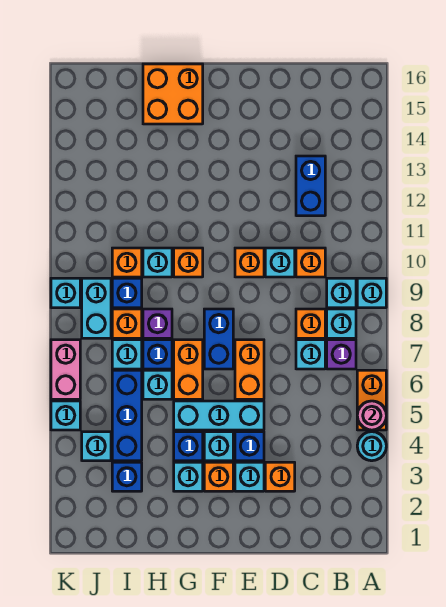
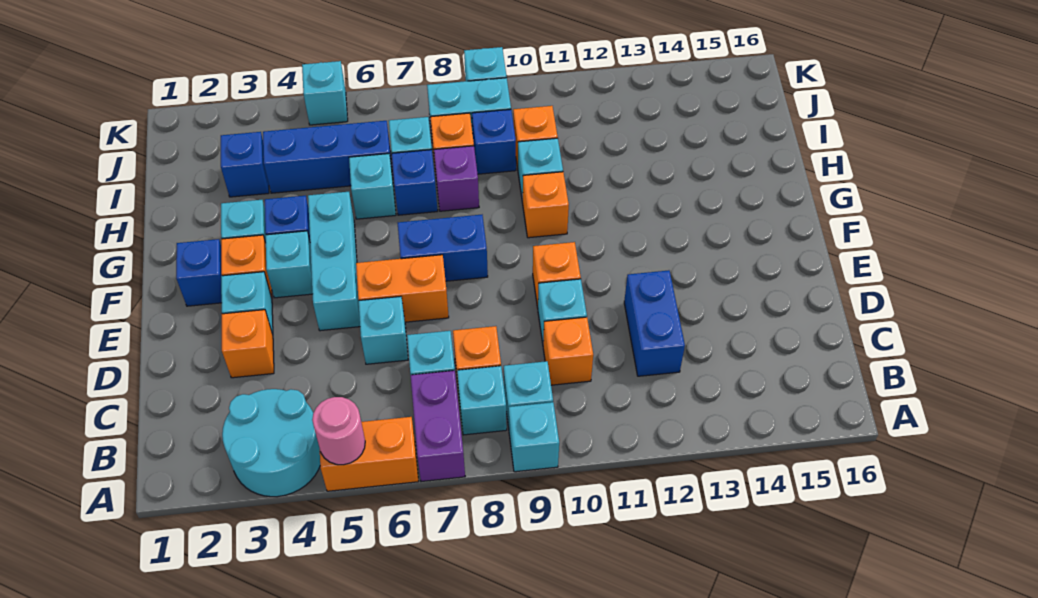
cyan round brick A4 level 1 -> cyan round brick A3:B4 level 1
purple brick B7 level 1 -> purple brick A7:B7 level 1
blue brick C12:C13 level 1 -> blue brick C12:D12 level 1
blue brick E4 level 1 -> blue brick F2 level 1
orange brick G6:G7 level 1 -> none
orange brick G15:H16 level 1 -> none
cyan brick J4 level 1 -> cyan brick D6 level 1
pink brick K6:K7 level 1 -> none

